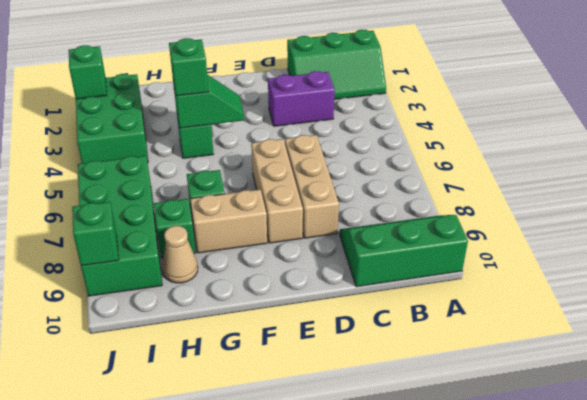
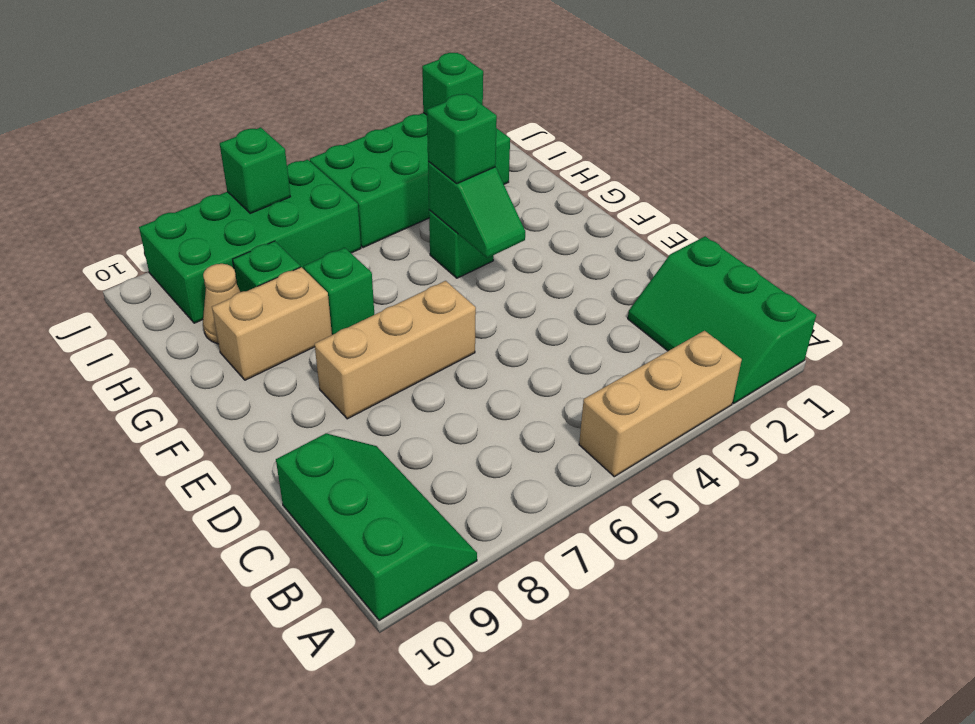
purple brick C3:D3 level 1 -> none
tan brick D6:D8 level 1 -> tan brick A3:A5 level 1
tan brick F8:G8 level 1 -> tan brick G8:G9 level 1
green brick I2:J4 level 1 -> green brick I2:J5 level 1
green brick J9 level 2 -> green brick J7 level 2

